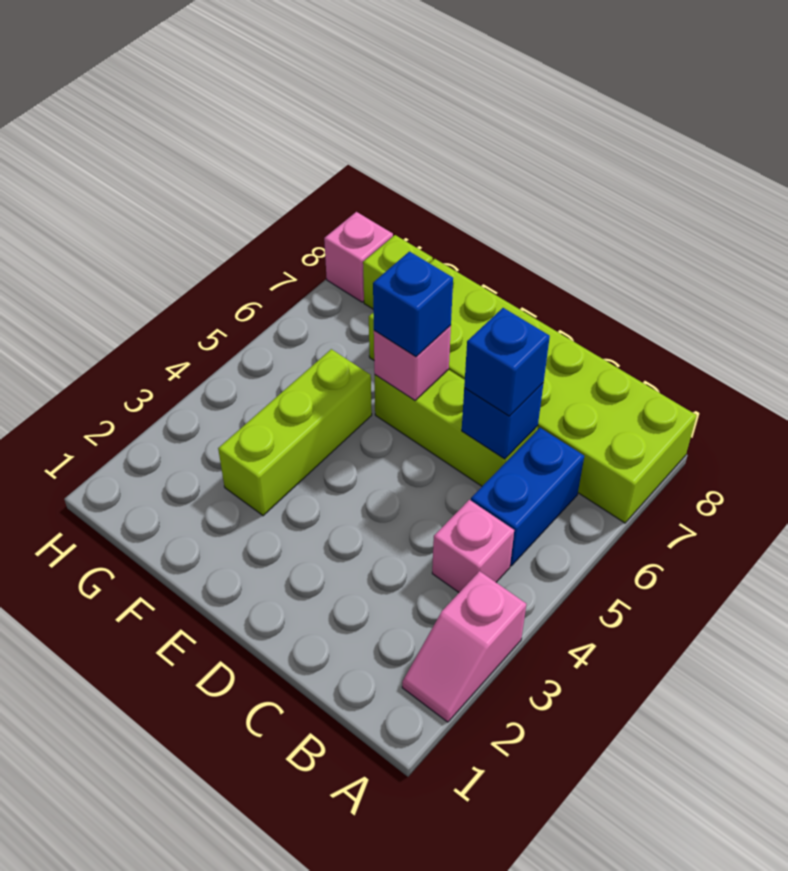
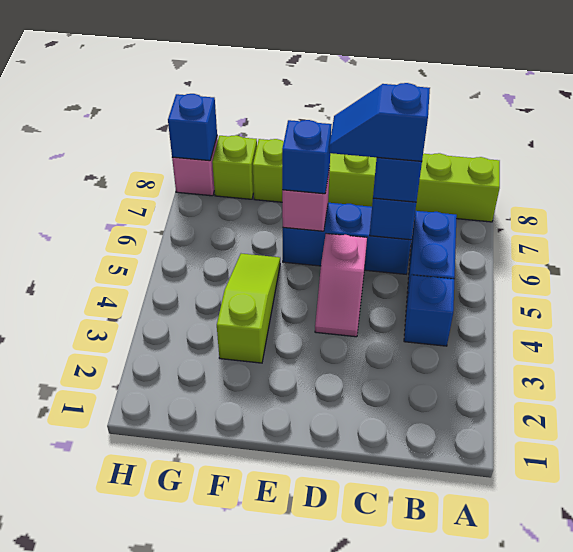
pink slope A2:A3 level 1 top 3 -> pink slope D4:D5 level 1 top 5
lime brick A7:F8 level 1 -> lime brick A8:F8 level 1
pink brick B4 level 1 -> blue brick B4 level 1
lime brick C6:E6 level 1 -> blue brick C6:E6 level 1
none -> blue slope C6:D6 level 4 top C
lime brick F3:F5 level 1 -> lime slope F3:F5 level 1 top 3
none -> blue brick H8 level 2

